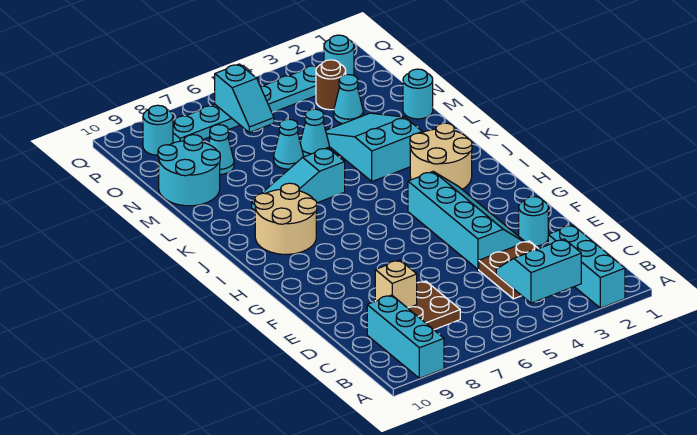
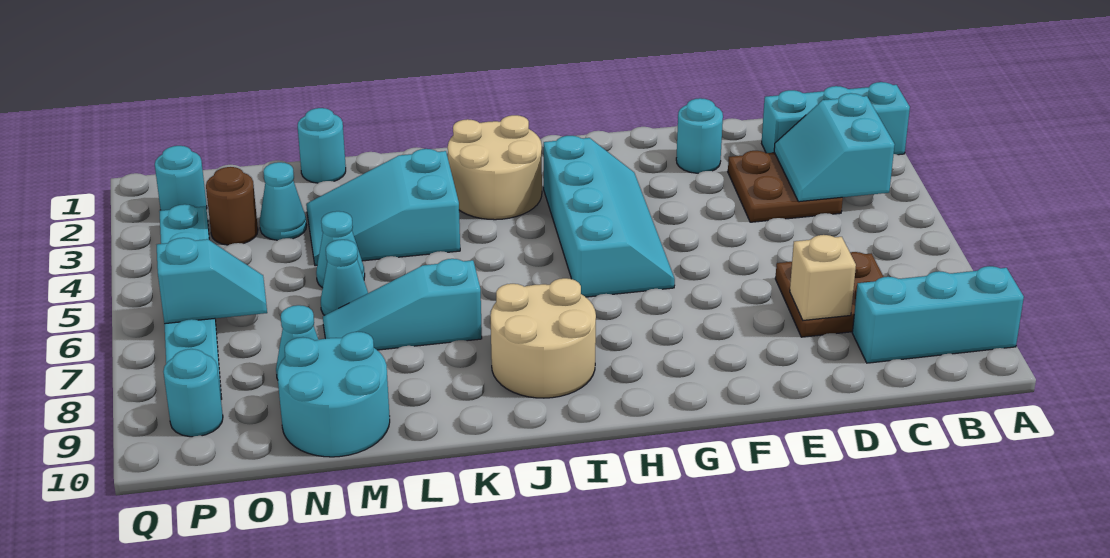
cyan slope E3:H4 level 1 top 4 -> cyan slope G3:H6 level 1 top H
cyan slope K6:K8 level 1 top 6 -> cyan slope K7:M7 level 1 top K

